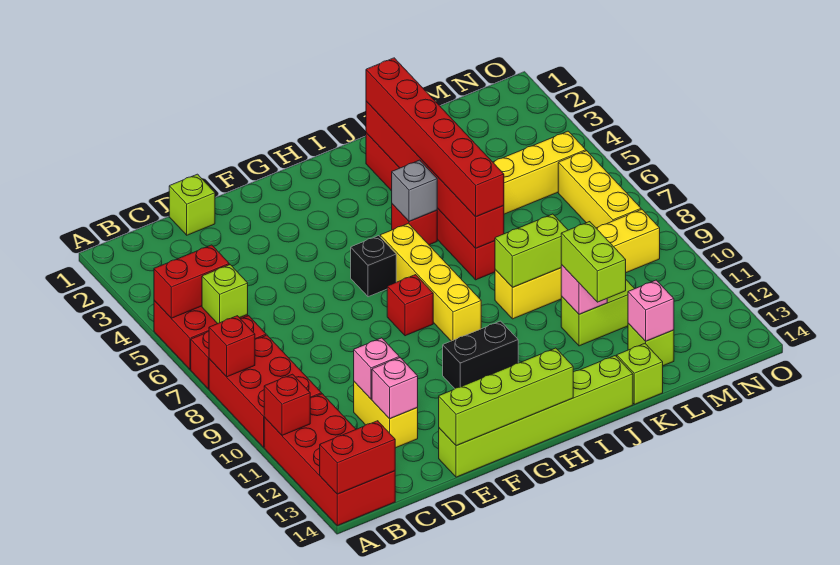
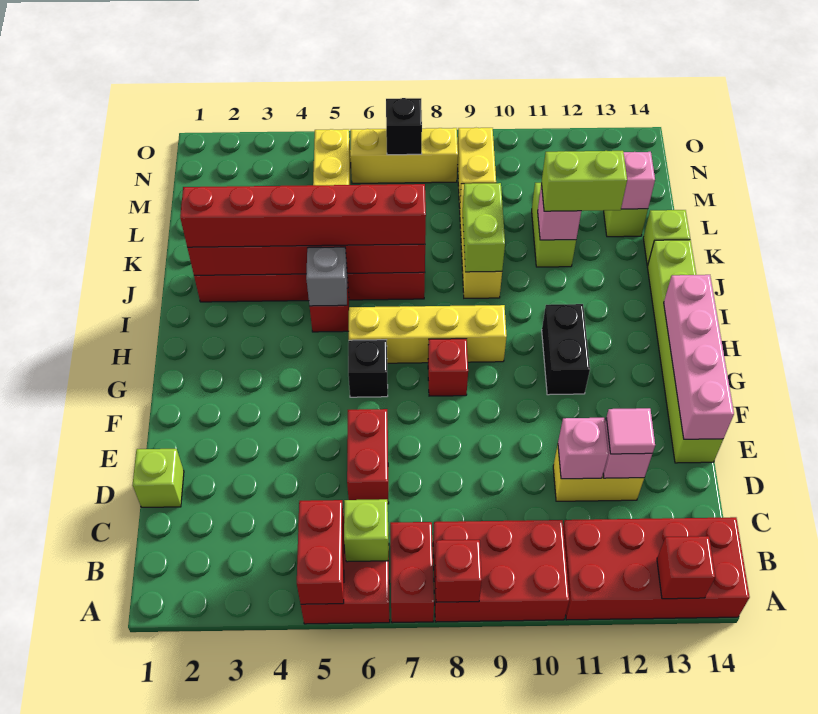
red brick A11 level 2 -> red brick A13 level 2
red brick A14:B14 level 2 -> red brick D6:E6 level 1
none -> pink tile D12 level 3
lime brick E14:H14 level 2 -> pink brick E14:H14 level 2
none -> black brick N7 level 2

